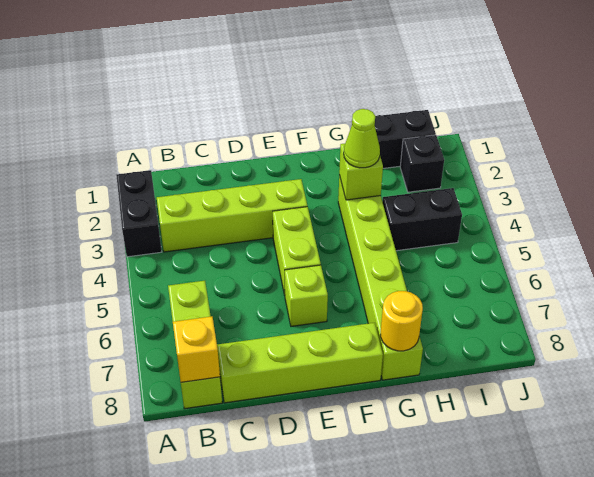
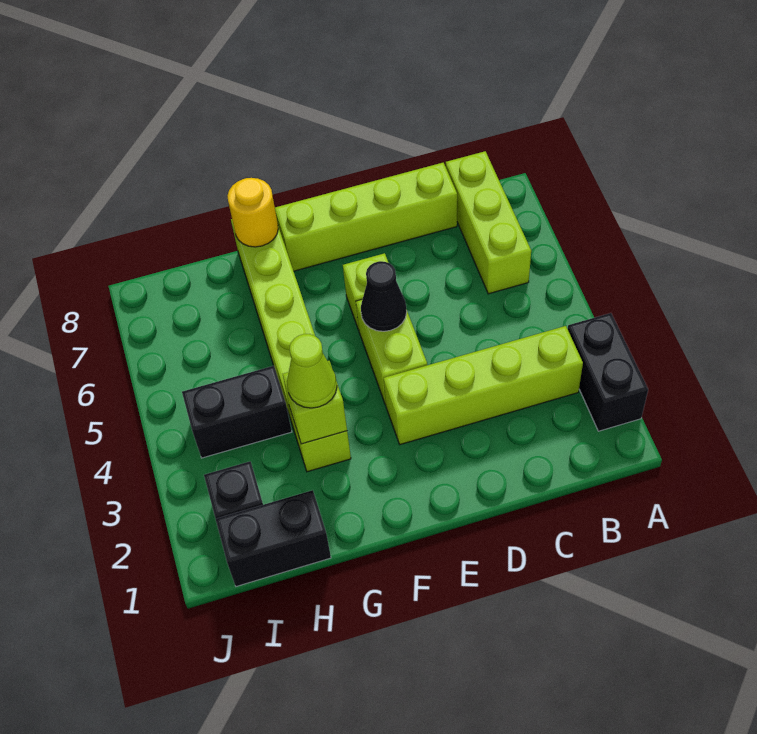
yellow brick B8 level 2 -> none
none -> black cone E5 level 2

